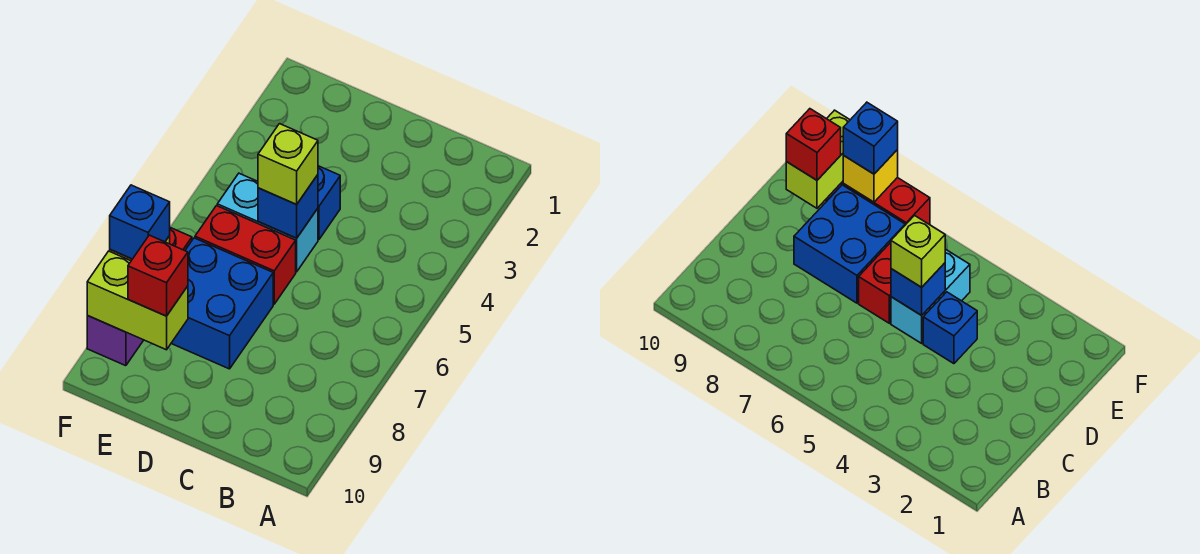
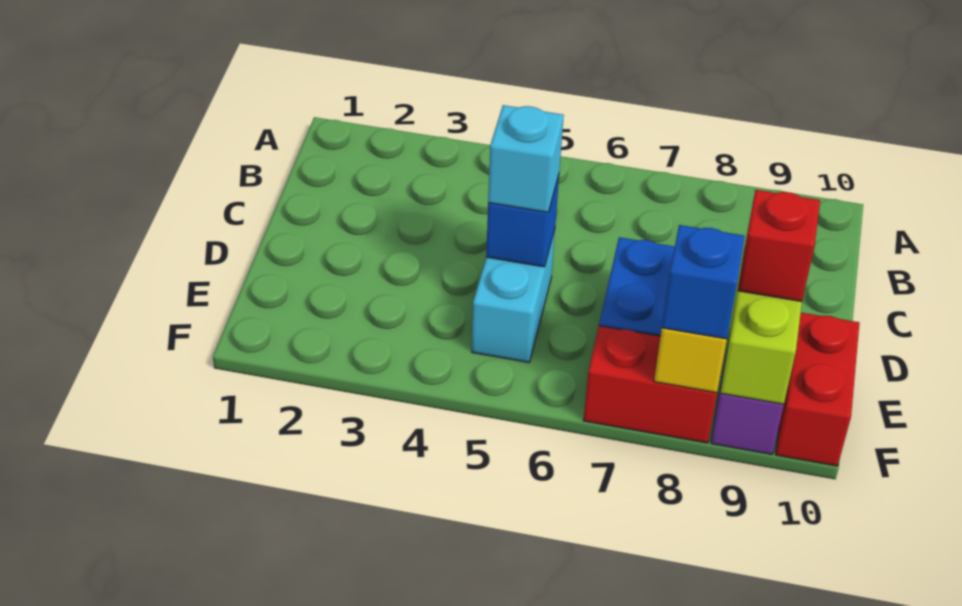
blue brick D4 level 1 -> none
lime brick D5 level 3 -> cyan brick D5 level 3
red brick D6:E6 level 1 -> red brick E10:F10 level 1

